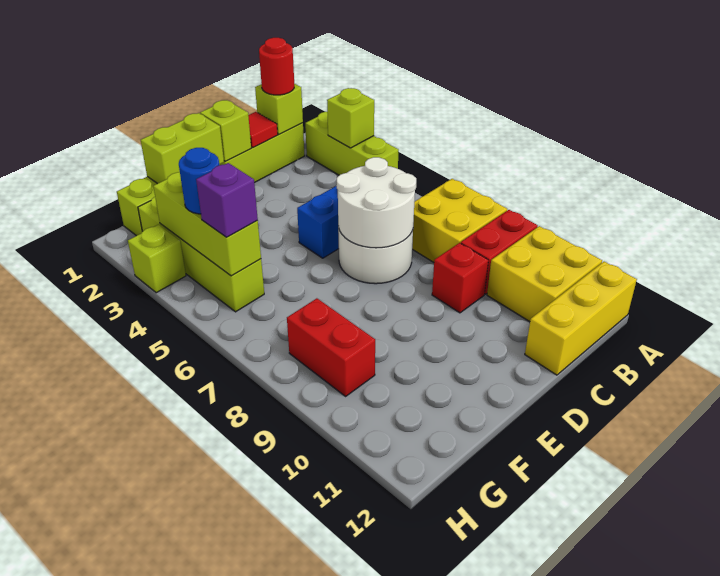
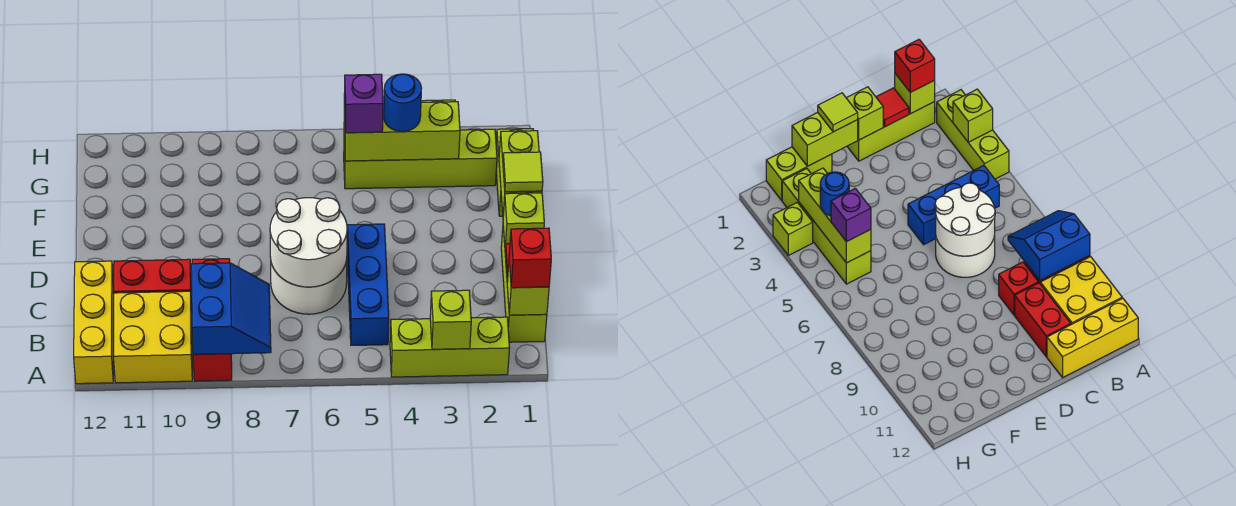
yellow brick A7:B8 level 1 -> none
none -> blue slope A8:B9 level 2 top 9
red round brick B1 level 3 -> red brick B1 level 3
none -> lime tile E1 level 3
red brick G8:G9 level 1 -> red brick C10:C11 level 1

